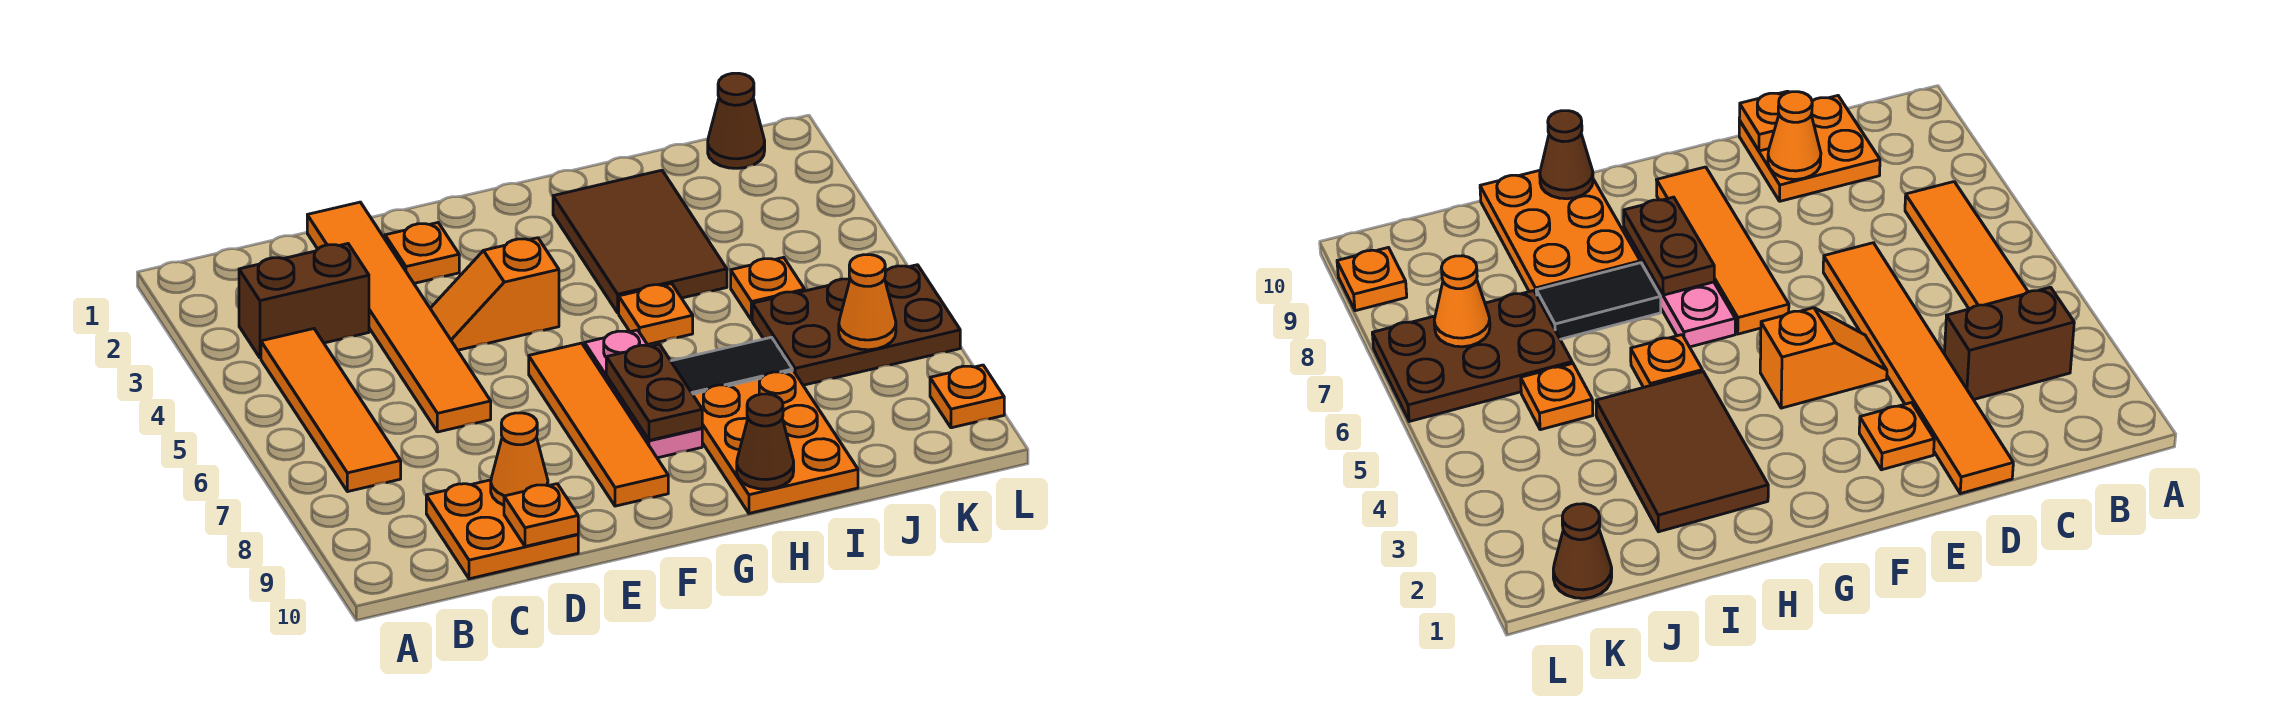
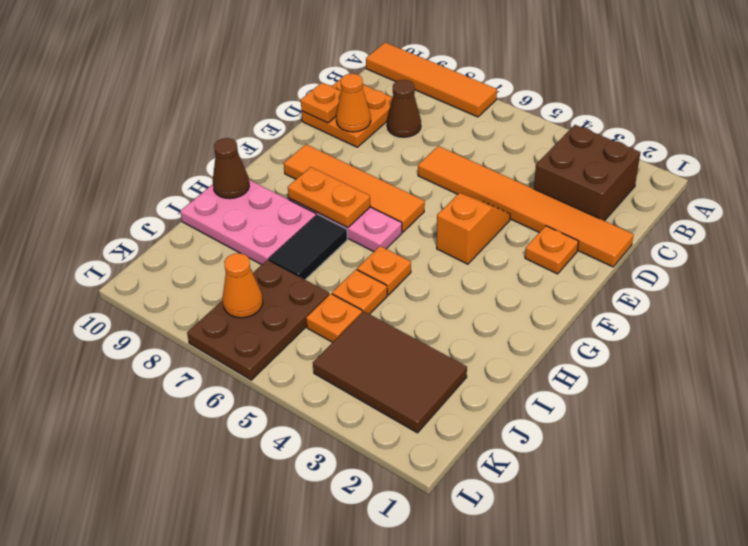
brown brick B3:C3 level 1 -> brown brick B2:C3 level 1
orange tile B4:B7 level 1 -> orange tile A7:A10 level 1
brown plate G7:G8 level 2 -> orange plate G7:G8 level 2
brown tile H2:I4 level 1 -> brown tile J2:K4 level 1
orange plate H8:I10 level 1 -> pink plate H8:I10 level 1
brown cone K1 level 1 -> brown cone C8 level 1
orange plate L9 level 1 -> orange plate I5 level 1

